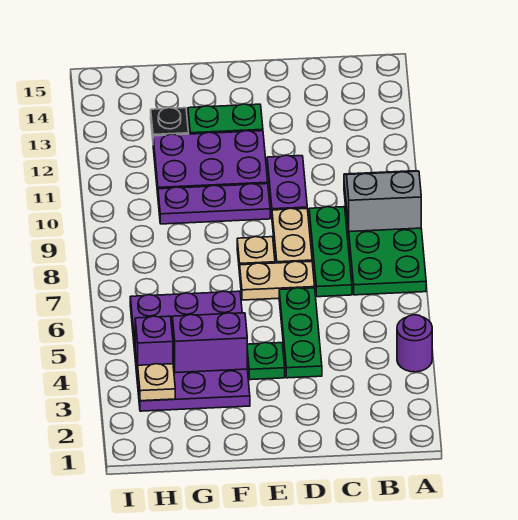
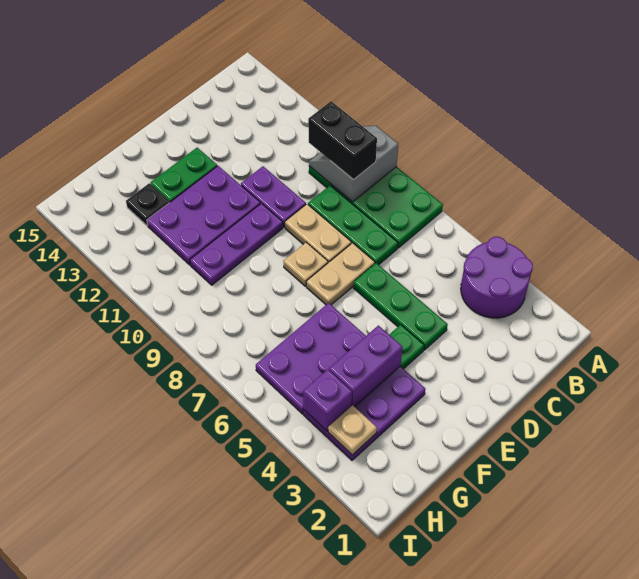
purple round brick A4 level 1 -> purple round brick A3:B4 level 1
none -> black brick B9:B10 level 3

